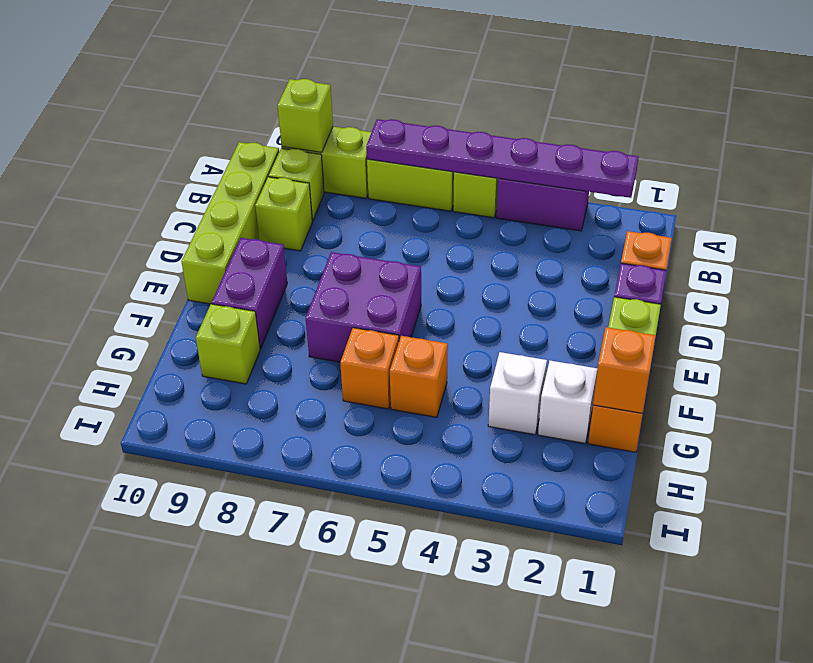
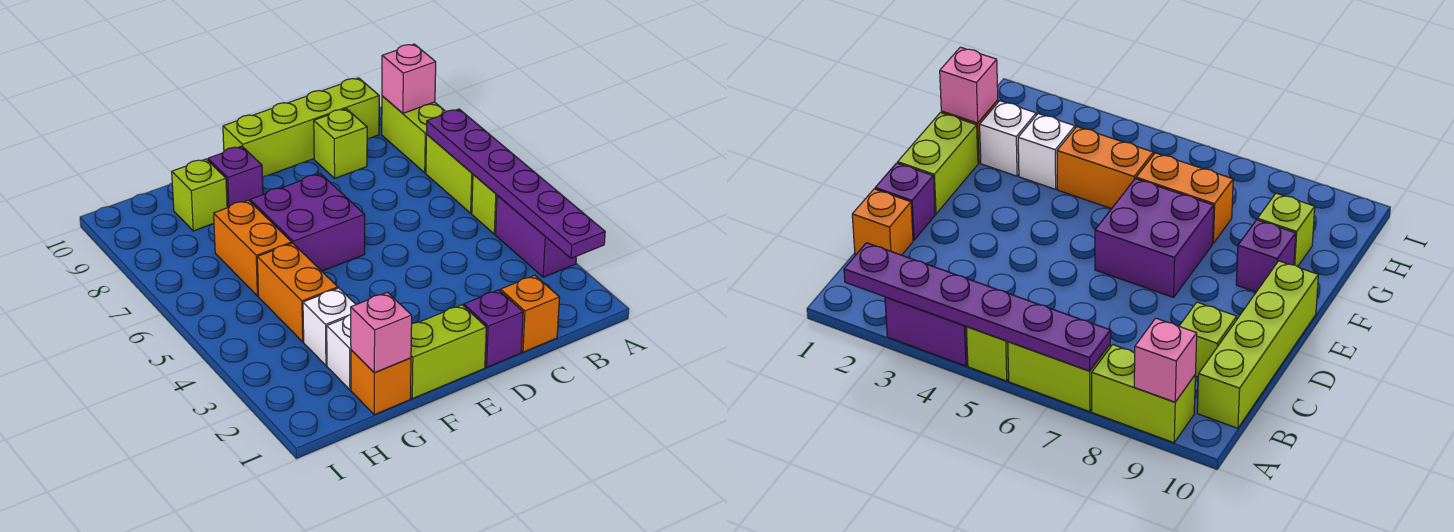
lime brick A9 level 2 -> pink brick A9 level 2
lime brick B9 level 1 -> none
purple brick E9:F9 level 1 -> purple brick F9 level 1
orange brick G1 level 2 -> pink brick G1 level 2
orange brick G5 level 1 -> orange brick G4:G5 level 1
orange brick G6 level 1 -> orange brick G6:G7 level 1

